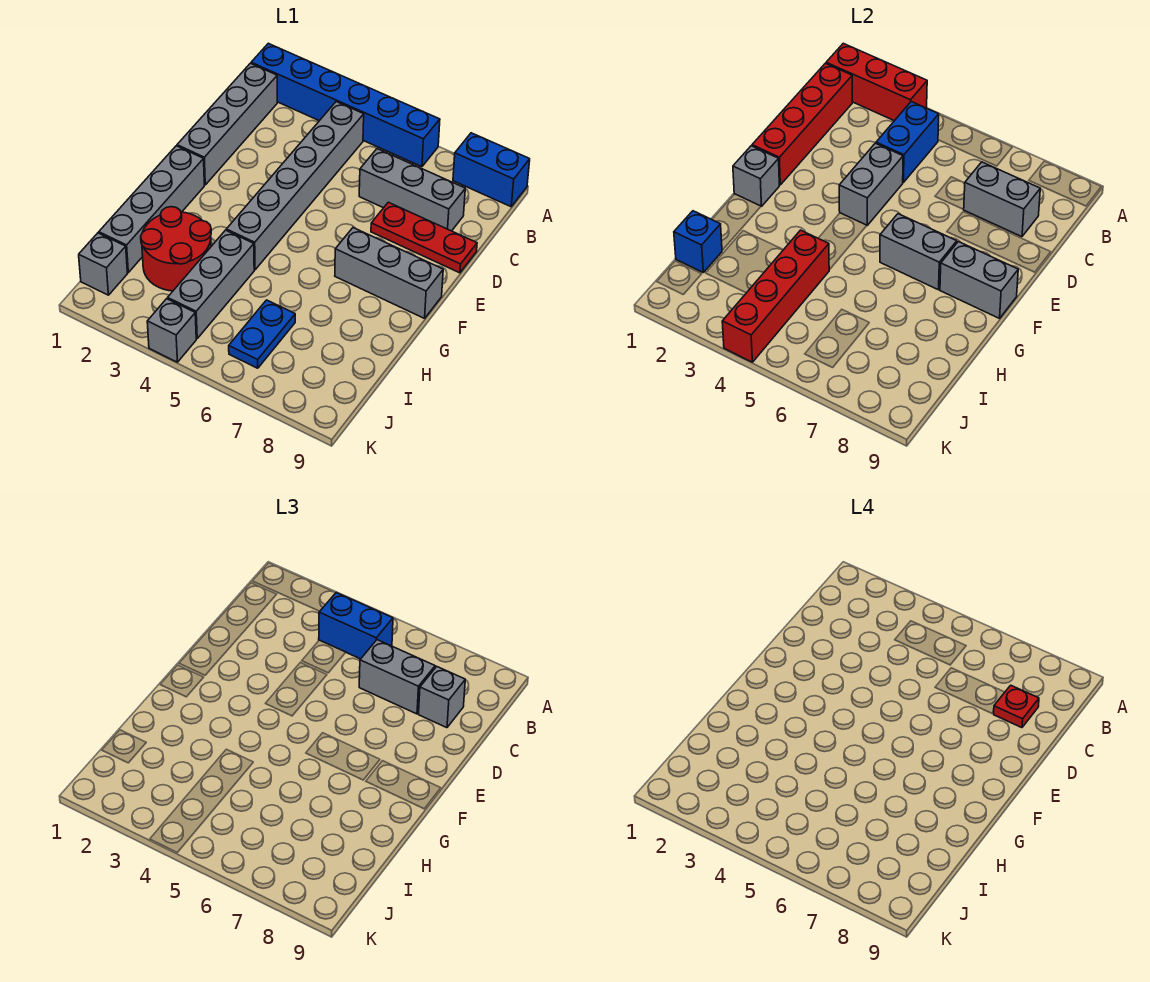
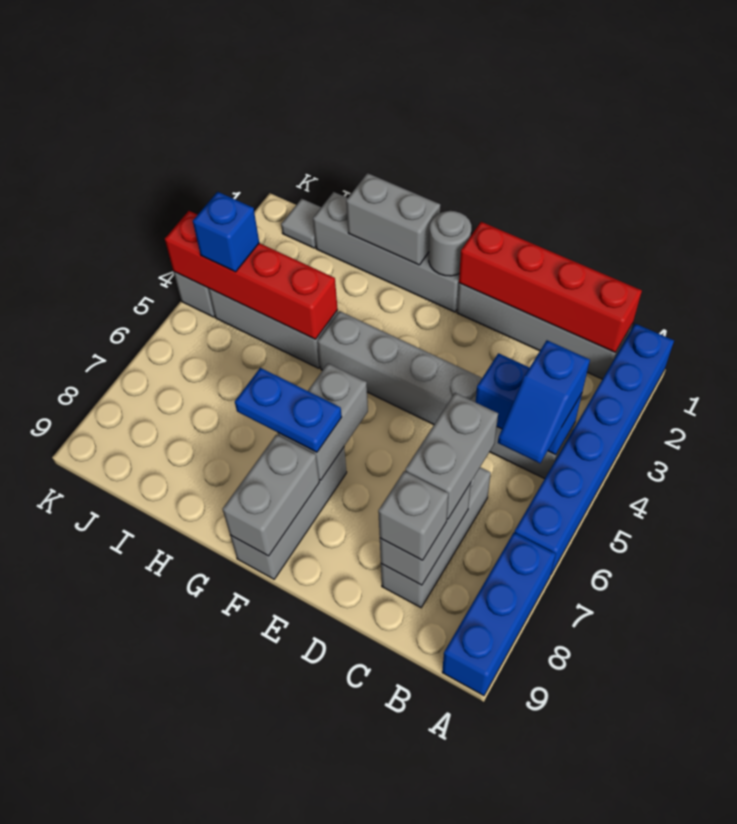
red brick A1:A3 level 2 -> none
blue brick A8:A9 level 1 -> blue brick A7:A9 level 1
blue brick B4:B5 level 3 -> blue slope B4:B5 level 3 top 4
red plate C8 level 4 -> none
grey brick D4:E4 level 2 -> grey brick G1:H1 level 2
red plate D7:D9 level 1 -> none
grey brick F1 level 2 -> grey round brick F1 level 2
red round brick H2:I3 level 1 -> none
blue brick I1 level 2 -> blue brick J4 level 3
blue plate I6:J6 level 1 -> blue plate F7:G7 level 3
grey brick J1 level 1 -> grey tile J1 level 1

